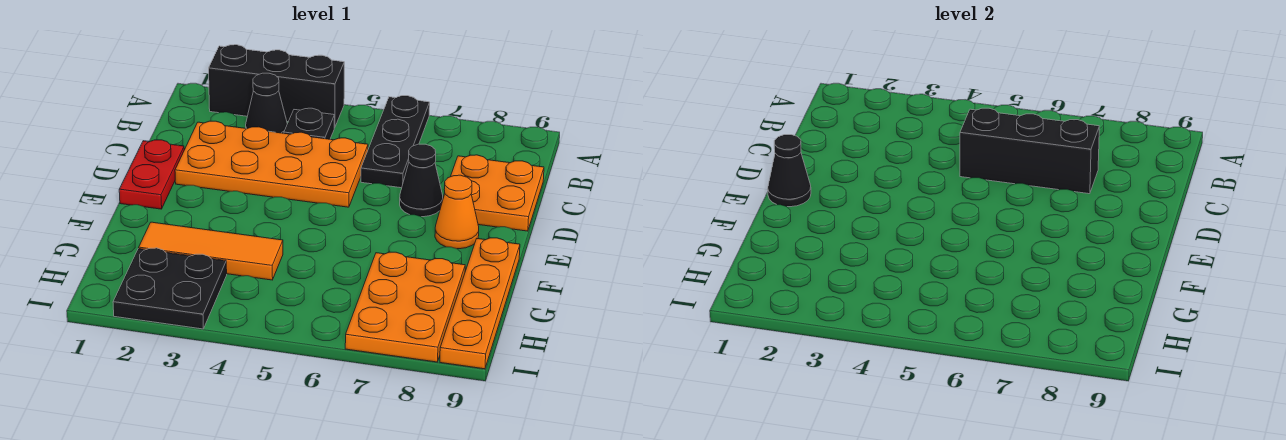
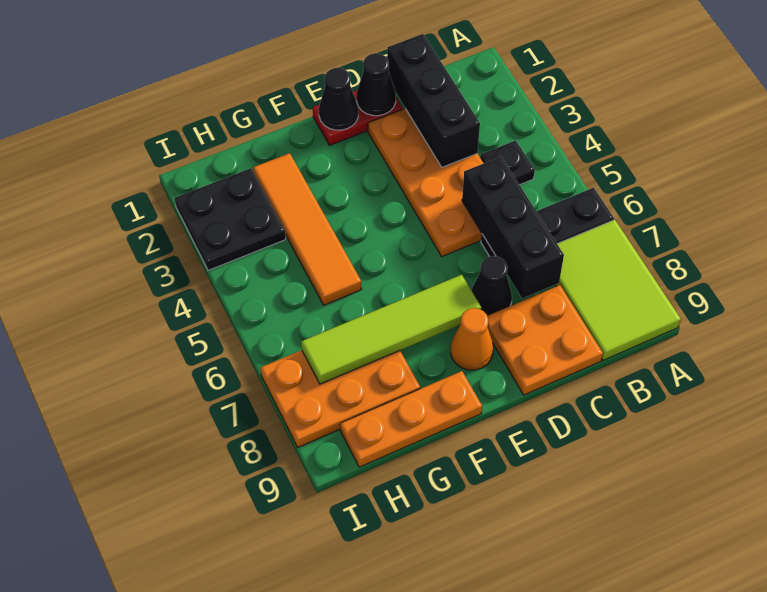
black brick A2:A4 level 1 -> black brick C1:C3 level 2
none -> lime tile A7:B9 level 1
black cone B3 level 1 -> black cone D1 level 2
none -> lime tile E7:H7 level 2
orange plate F9:I9 level 1 -> orange plate F9:H9 level 1
orange tile G2:G4 level 1 -> orange tile G2:G5 level 1

